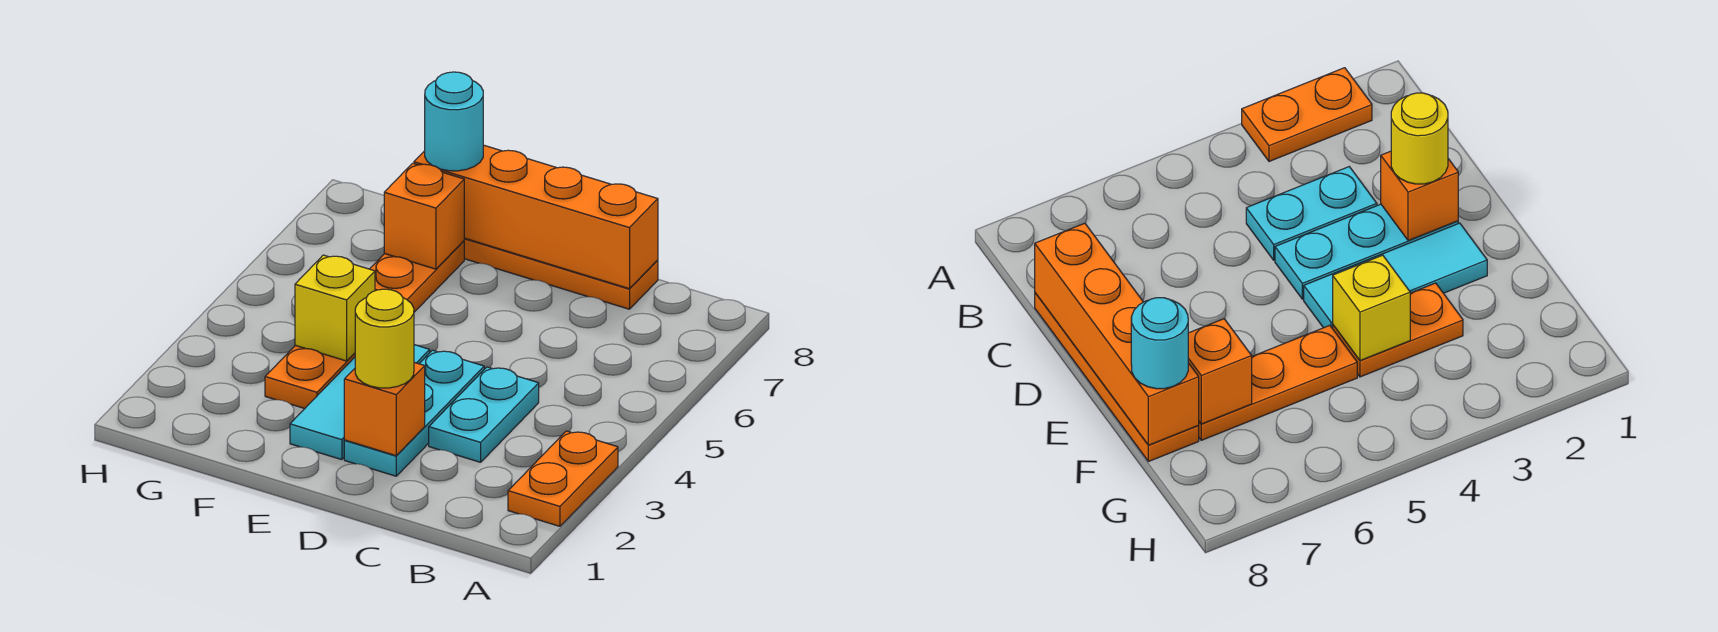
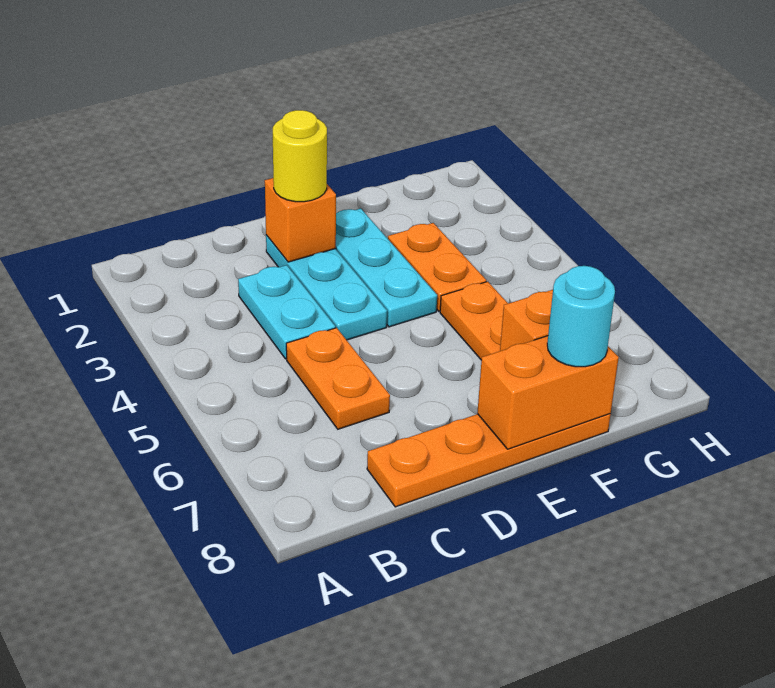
orange plate A2:A3 level 1 -> orange plate C5:C6 level 1
orange brick C8:F8 level 2 -> orange brick E8:F8 level 2
cyan tile E2:E4 level 1 -> cyan plate E2:E4 level 1
yellow brick F4 level 2 -> none

